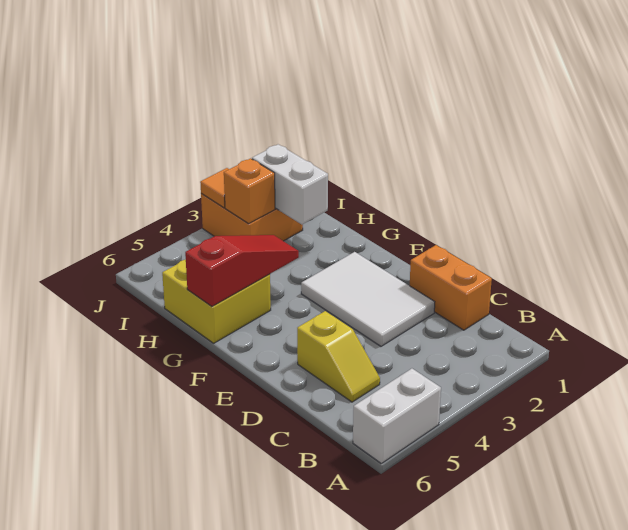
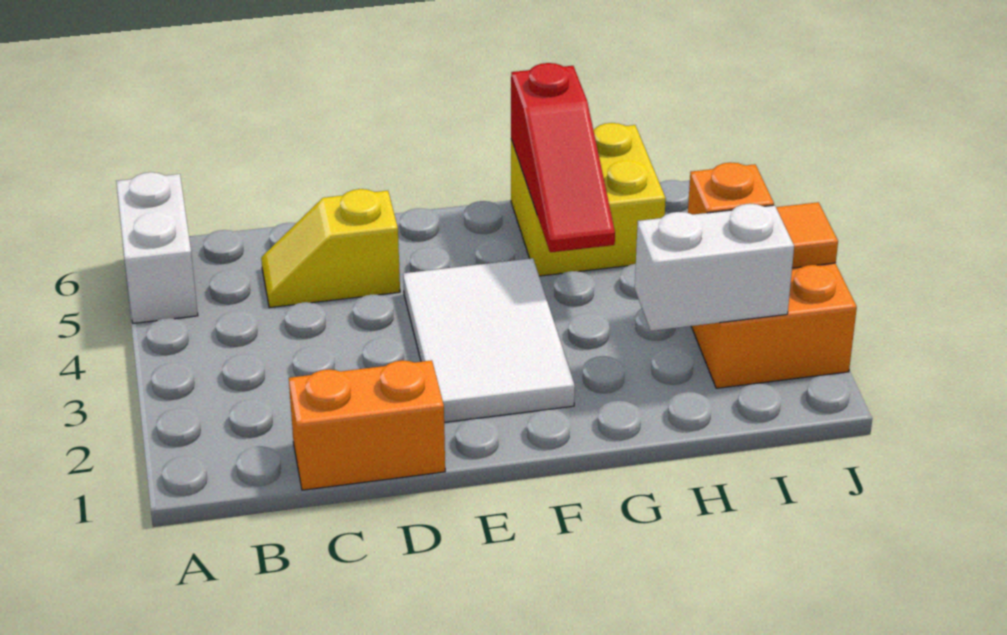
white tile D2:F3 level 1 -> white tile E2:F4 level 1

